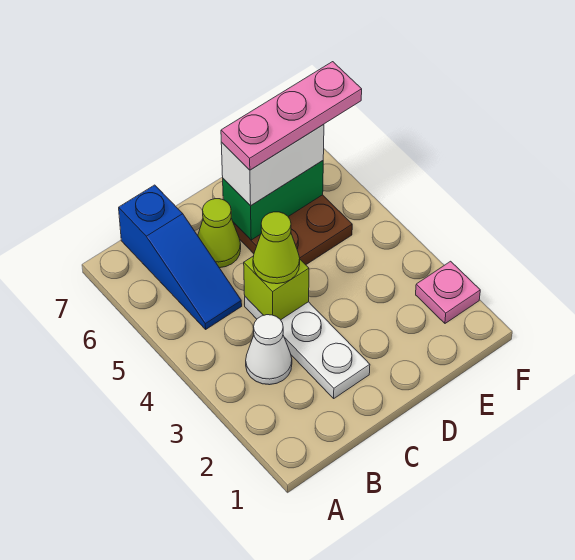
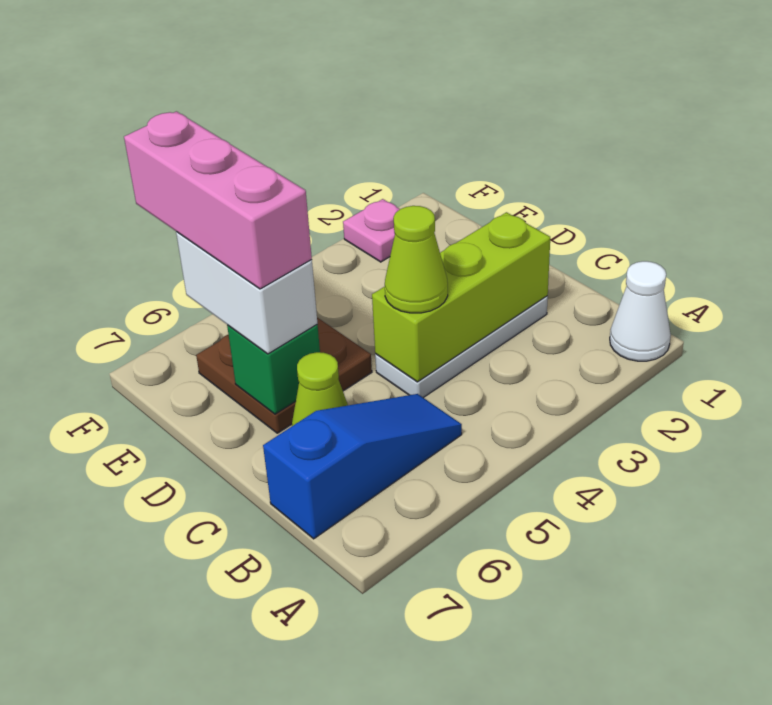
white cone B3 level 1 -> white cone A1 level 1
lime brick C4 level 2 -> lime brick C2:C4 level 2
green brick D6:E6 level 2 -> green brick D6 level 2
pink plate D6:F6 level 4 -> pink brick D6:F6 level 4

